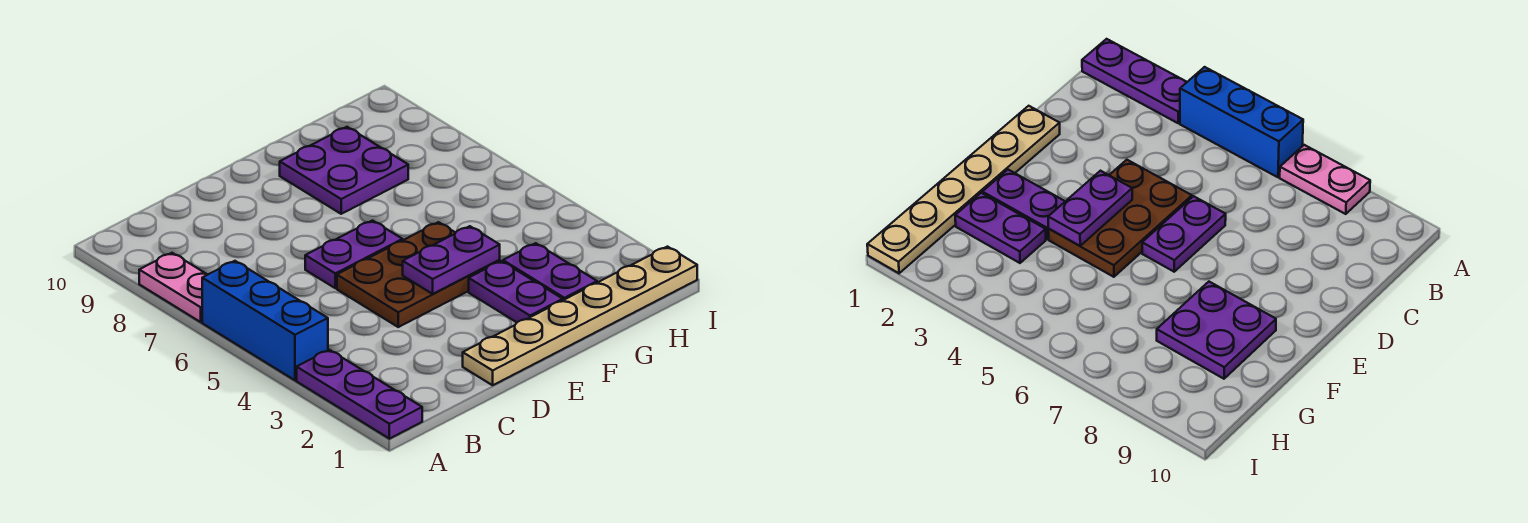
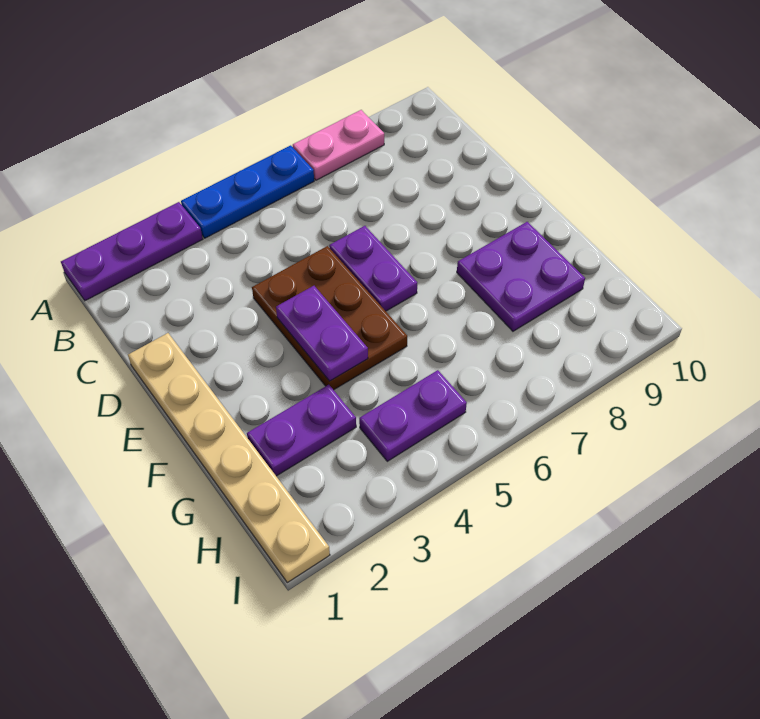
blue brick A4:A6 level 1 -> blue plate A4:A6 level 1
purple plate F2:F3 level 1 -> purple plate H4:H5 level 1

